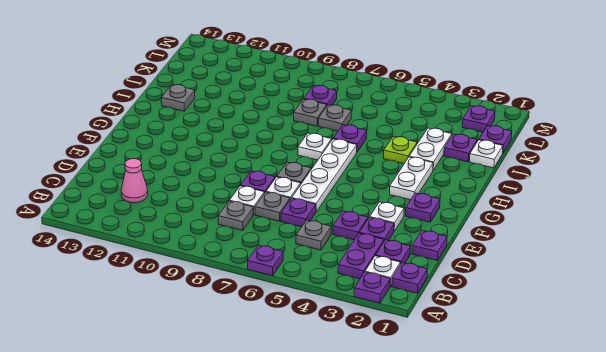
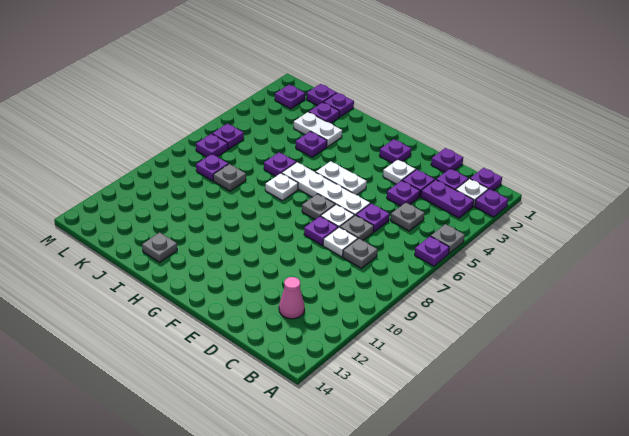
white plate G3:H3 level 1 -> white plate F5:G5 level 1
lime plate I4 level 1 -> purple plate I4 level 1
white plate J1 level 1 -> purple plate J1 level 1
grey plate J7 level 1 -> grey plate A5 level 1
none -> purple plate L6 level 1
none -> purple plate L7 level 1

